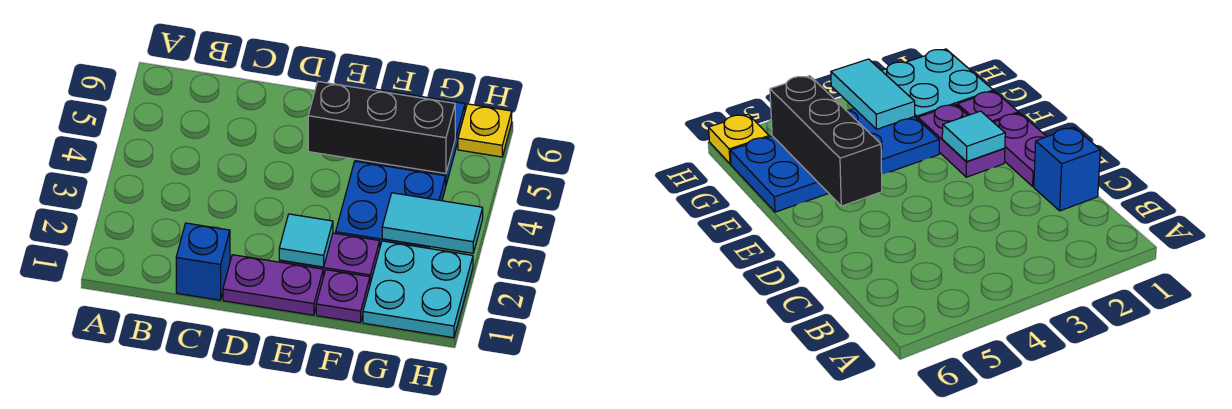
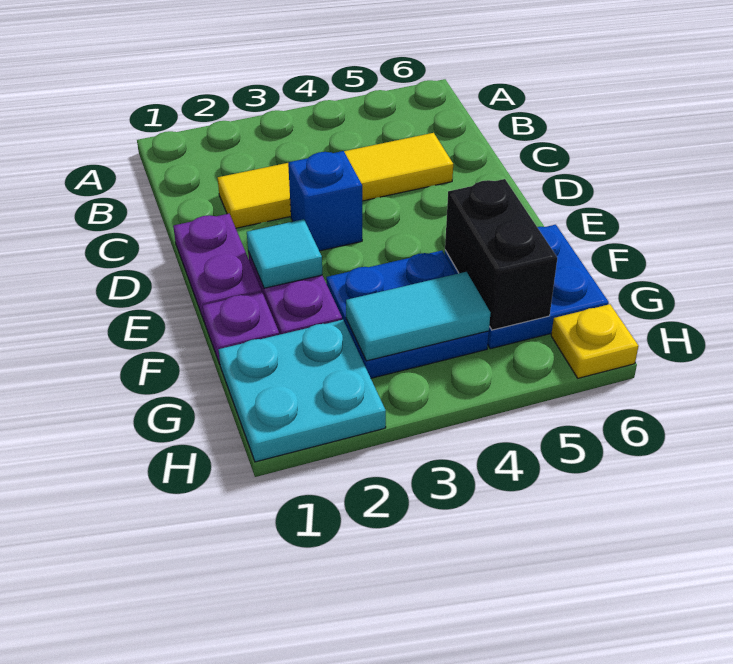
blue brick C1 level 1 -> blue brick D3 level 1
none -> yellow tile C2:C5 level 1
black brick E5:G5 level 2 -> black brick F5:G5 level 2
cyan tile G3:H3 level 2 -> cyan tile G3:G4 level 2

